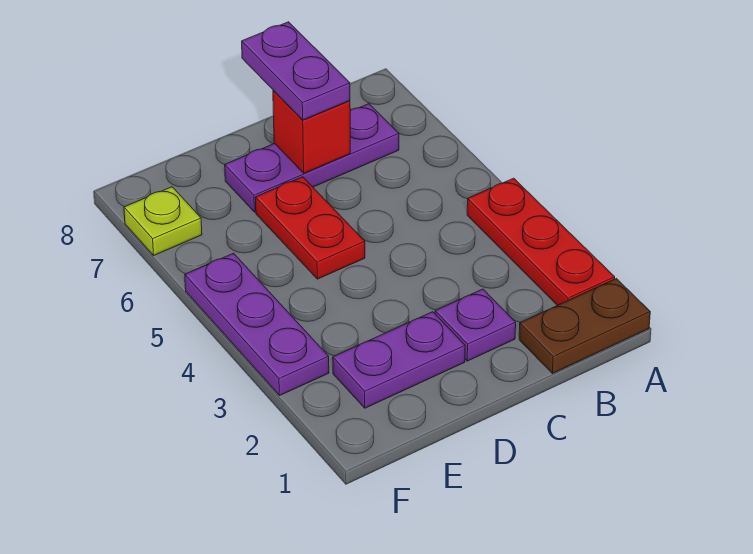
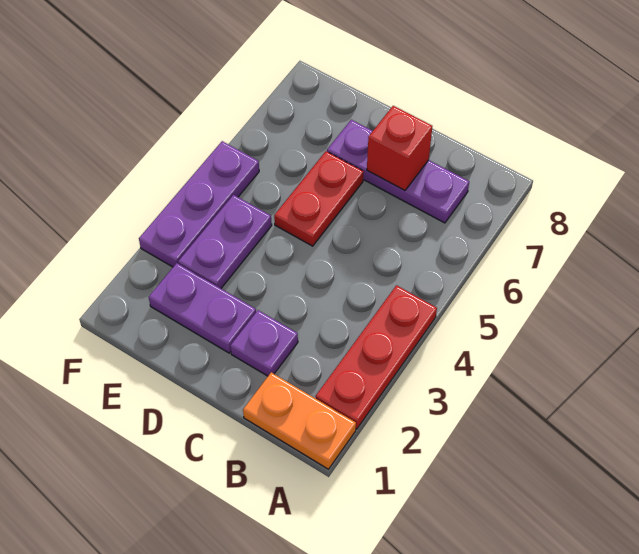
brown plate A1:B1 level 1 -> orange plate A1:B1 level 1
purple plate C7:C8 level 3 -> purple plate E3:E4 level 1
lime plate F7 level 1 -> none

